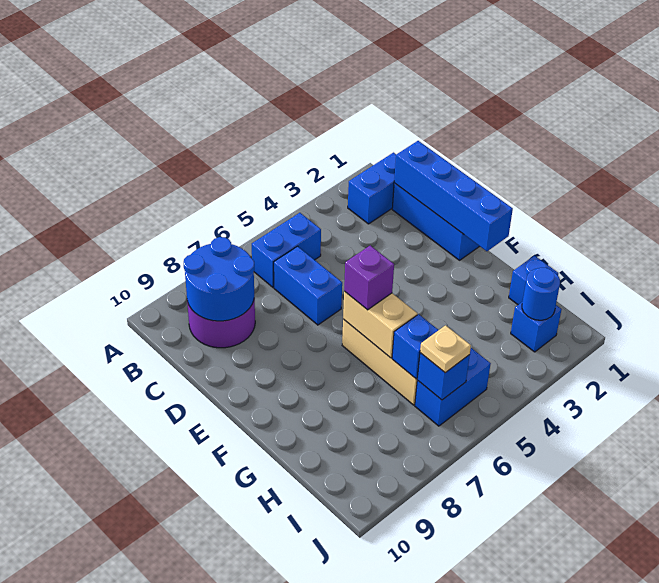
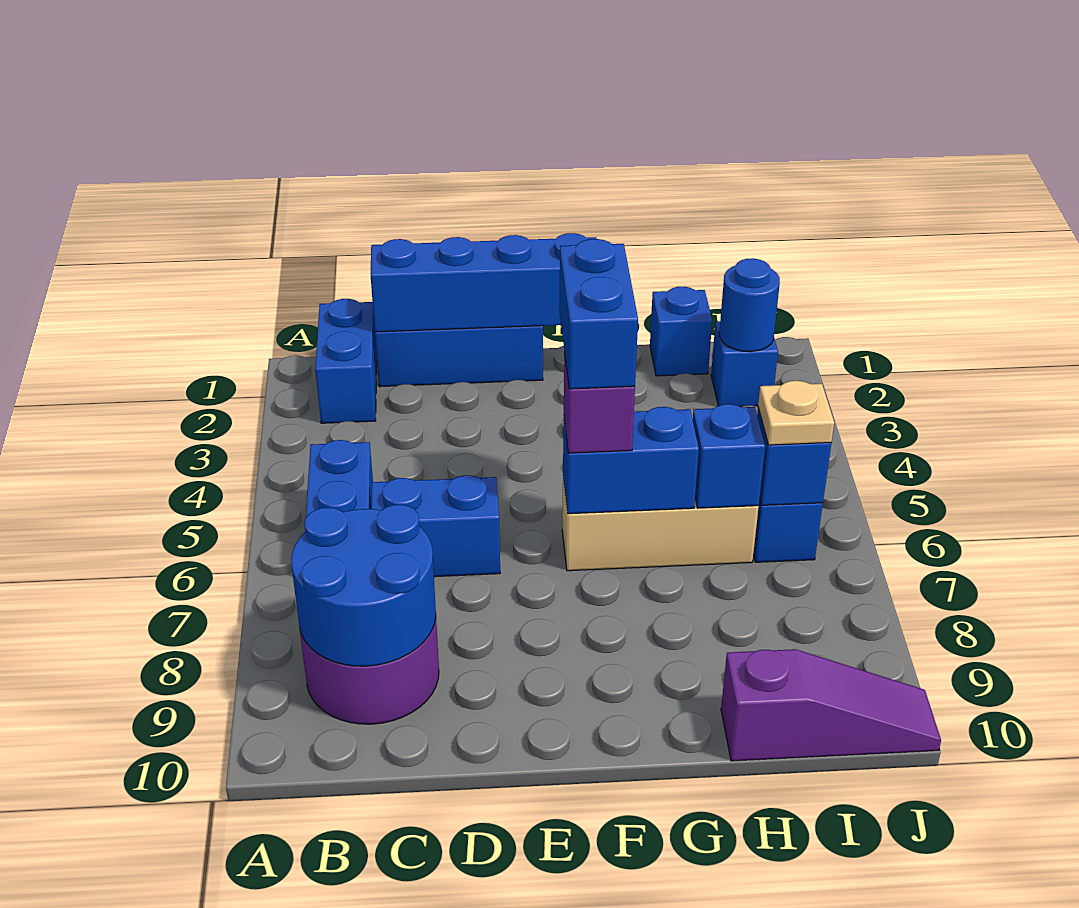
none -> blue brick F5:F6 level 4
tan brick F6:G6 level 2 -> blue brick F6:G6 level 2
none -> purple slope H10:J10 level 1 top H

